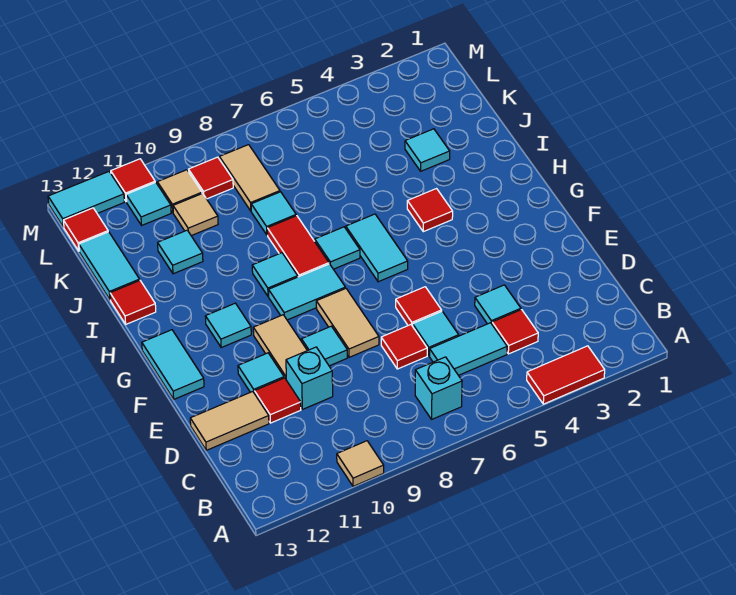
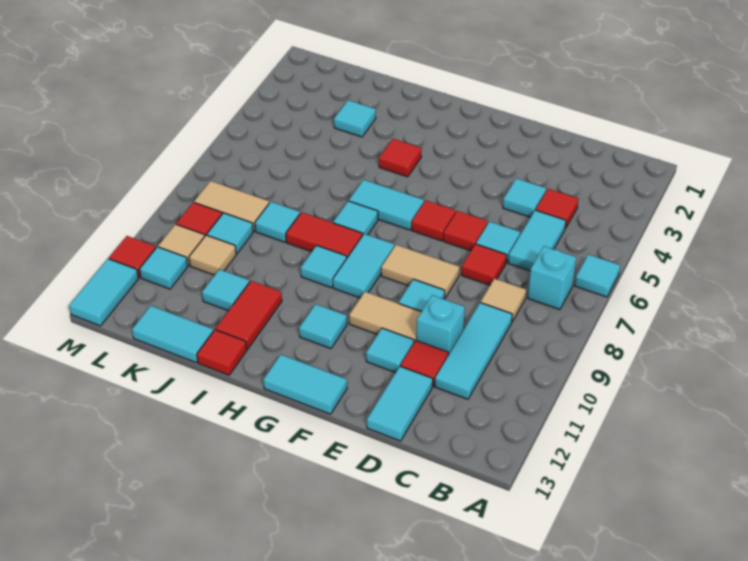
red tile A3:A4 level 1 -> red tile I11:I12 level 1
none -> cyan tile A6 level 1
tan tile A10 level 1 -> tan tile C8 level 1
none -> cyan tile C9:C11 level 1
tan tile D12:D13 level 1 -> cyan tile D12:D13 level 1
none -> cyan tile K9 level 1
red tile L13 level 1 -> red tile F6 level 1

